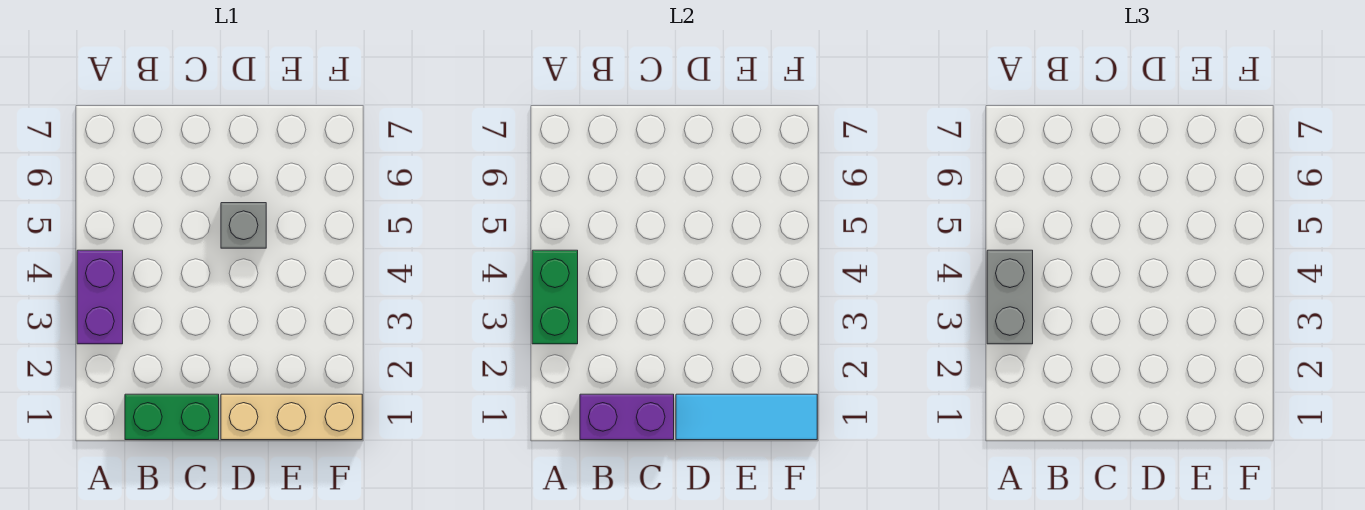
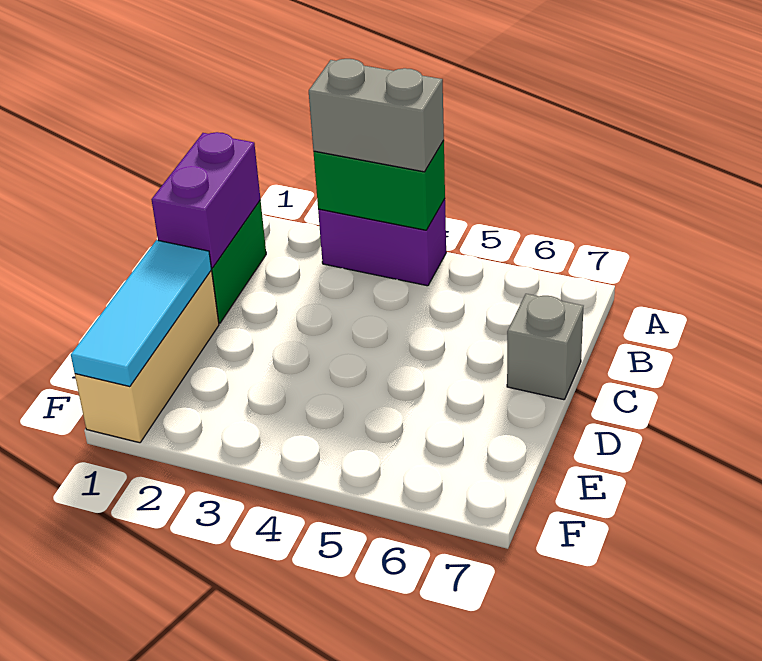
grey brick D5 level 1 -> grey brick C7 level 1

